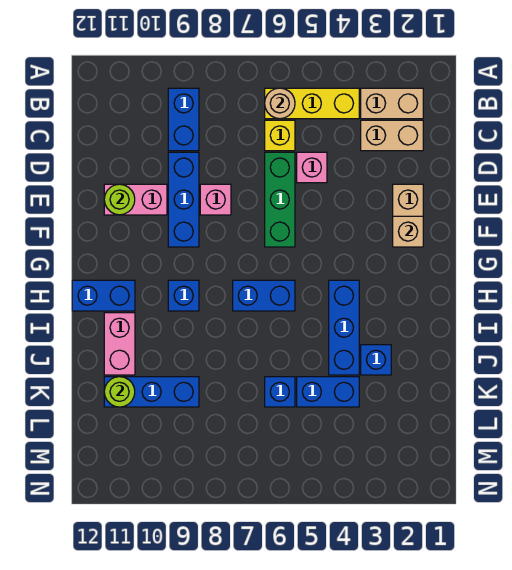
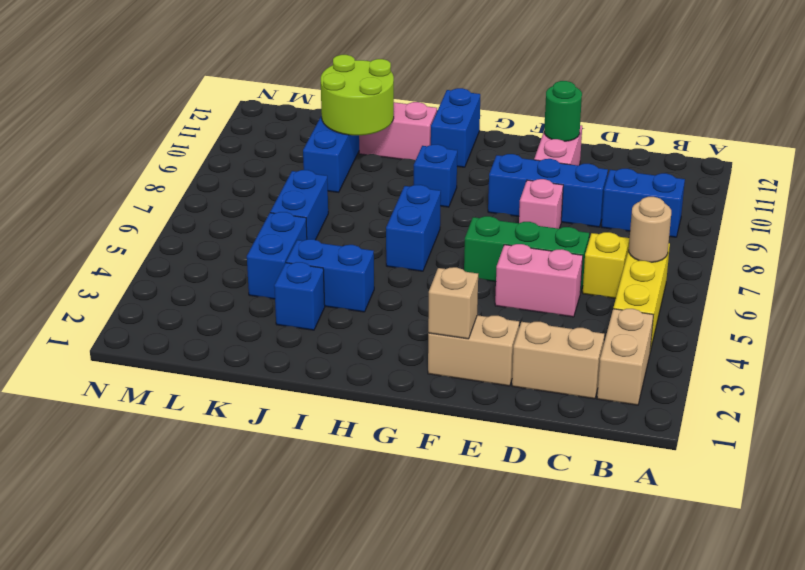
tan brick C2:C3 level 1 -> tan brick C2:D2 level 1
pink brick D5 level 1 -> pink brick D5:E5 level 1
lime round brick E11 level 2 -> green round brick E11 level 2
blue brick H4:J4 level 1 -> blue brick I4:J4 level 1
blue brick K6 level 1 -> blue brick K6:K7 level 1
lime round brick K11 level 2 -> lime round brick J10:K11 level 2

